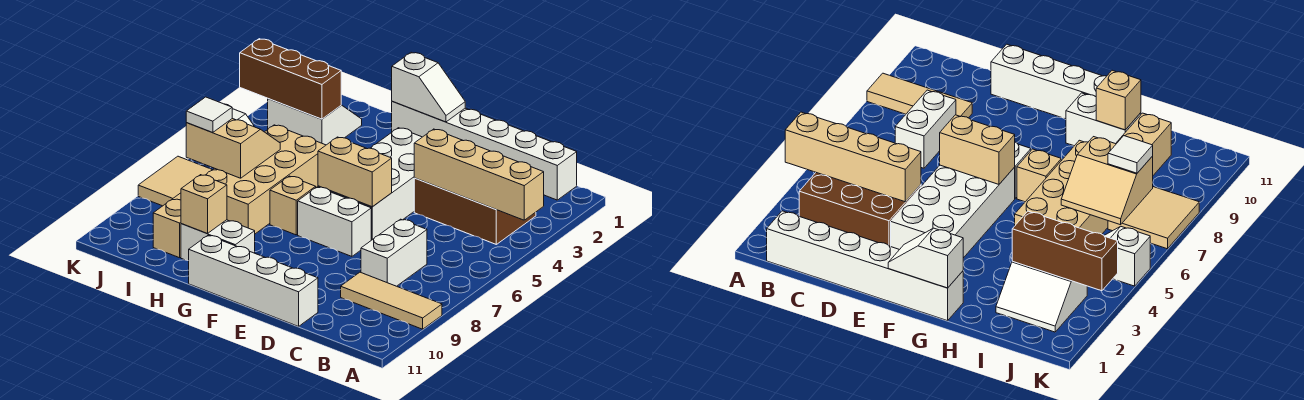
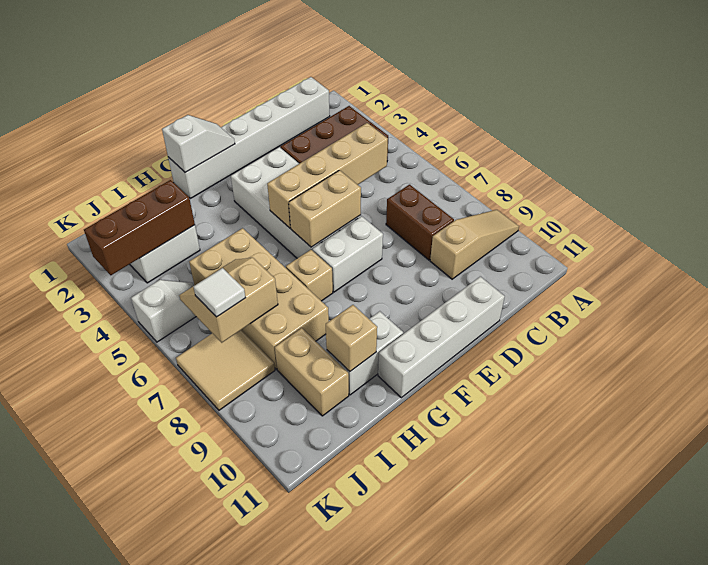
tan brick A4:D4 level 2 -> tan brick C5:F5 level 2
tan tile A9:C9 level 1 -> tan slope A9:C9 level 1 top C
white brick C7:C8 level 1 -> brown brick C7:C8 level 1

